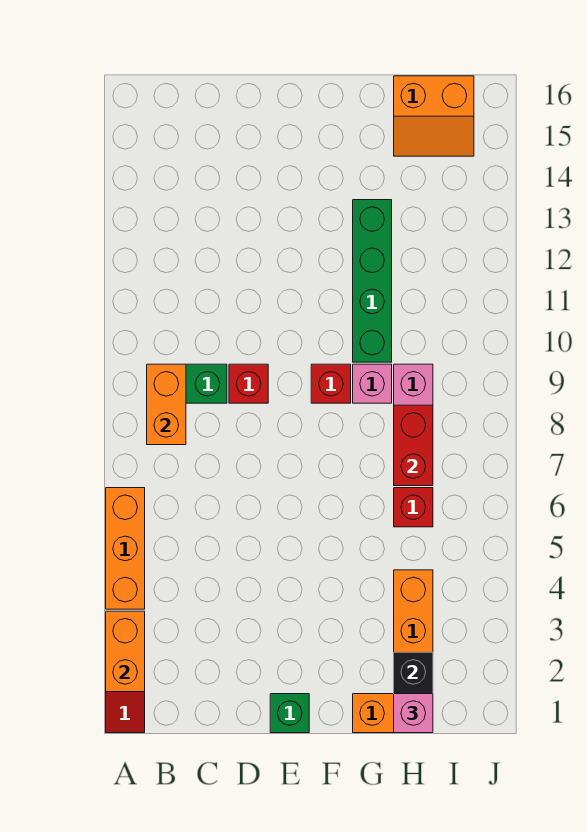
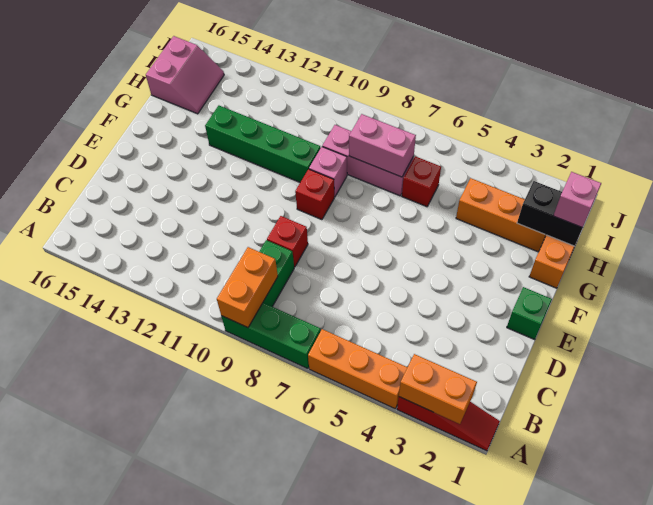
none -> green brick A7:A9 level 1
orange brick B8:B9 level 2 -> orange brick A9:B9 level 2
red brick H7:H8 level 2 -> pink brick H7:H8 level 2
orange slope H15:I16 level 1 top 16 -> pink slope H15:I16 level 1 top 16

